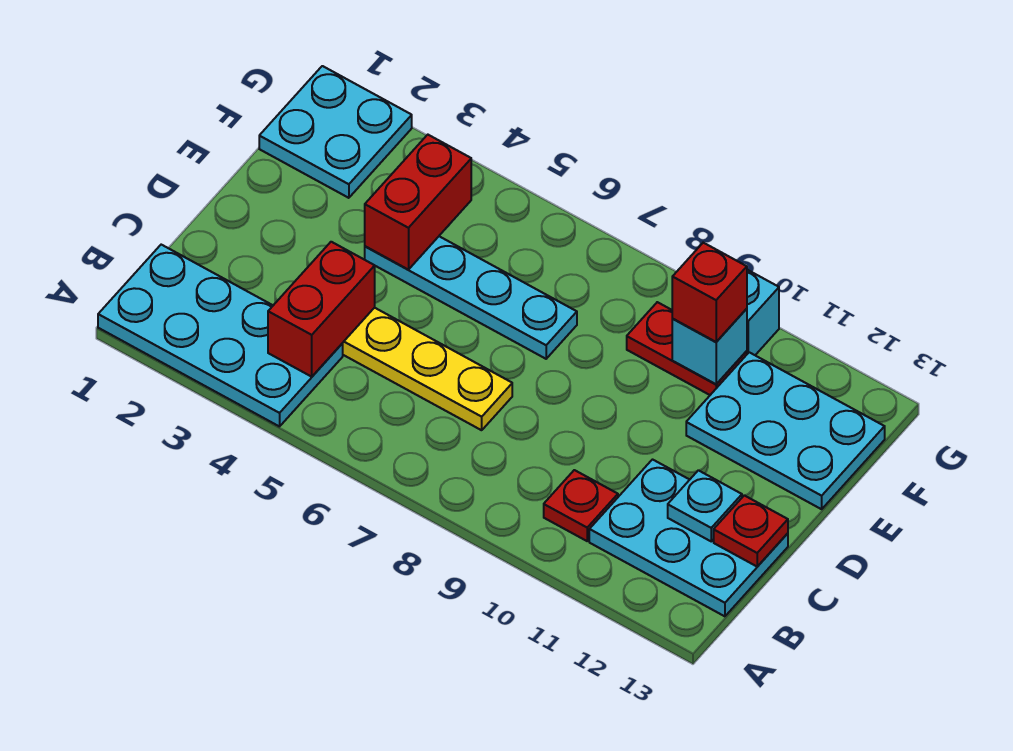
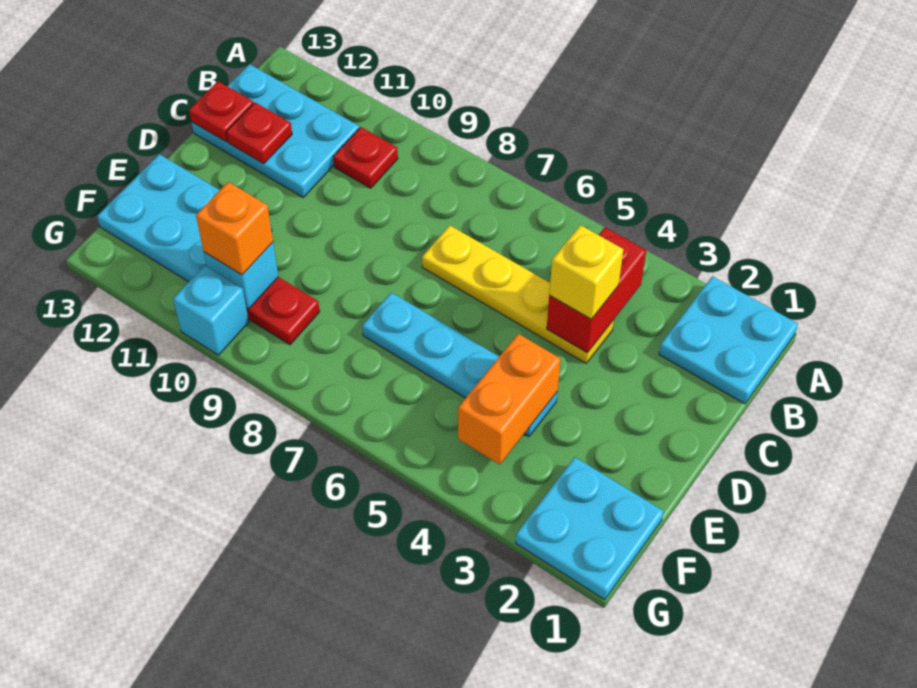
cyan plate A1:B4 level 1 -> cyan plate A1:B2 level 1
none -> yellow brick C4 level 3
cyan plate C12 level 2 -> red plate C12 level 2
red brick E4:F4 level 2 -> orange brick E4:F4 level 2
red brick F10 level 3 -> orange brick F10 level 3

